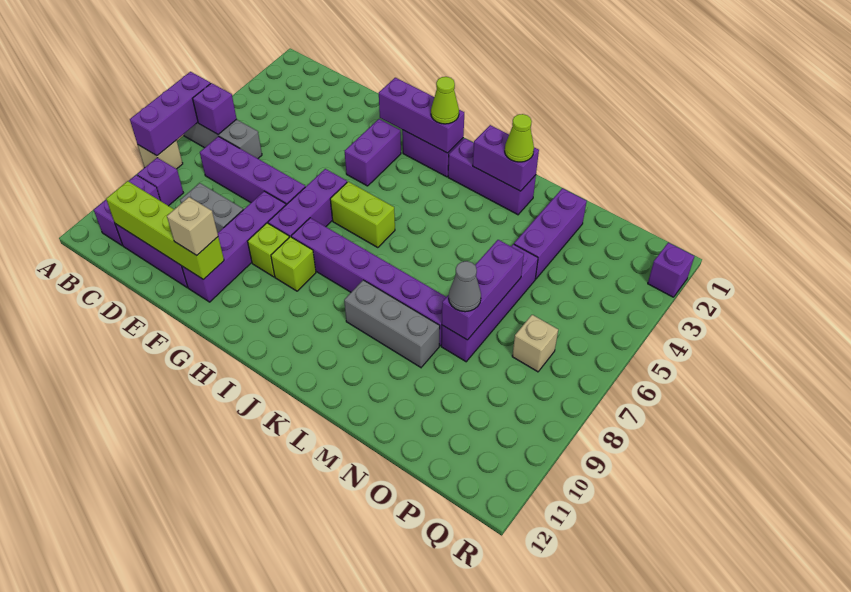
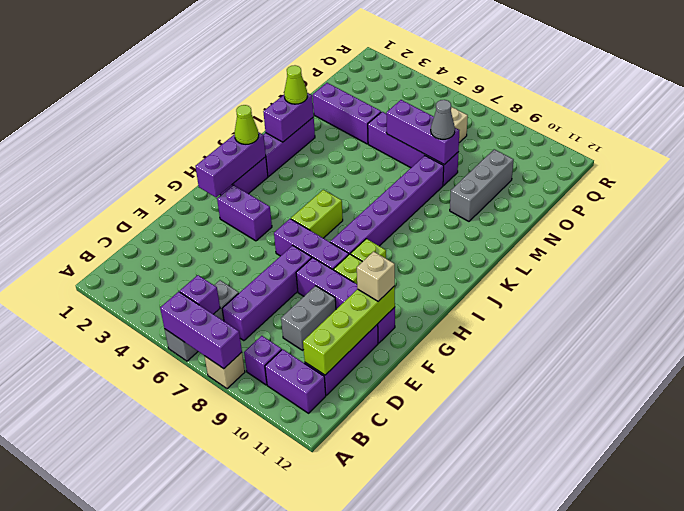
grey brick K9:M9 level 1 -> grey brick M10:O10 level 1
purple brick R2 level 1 -> none

